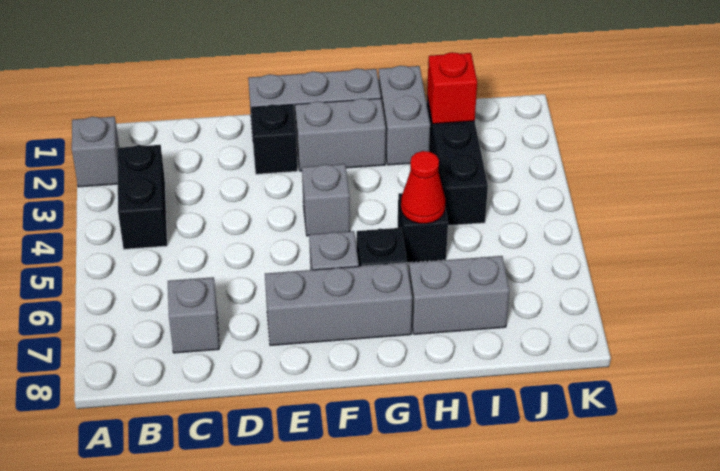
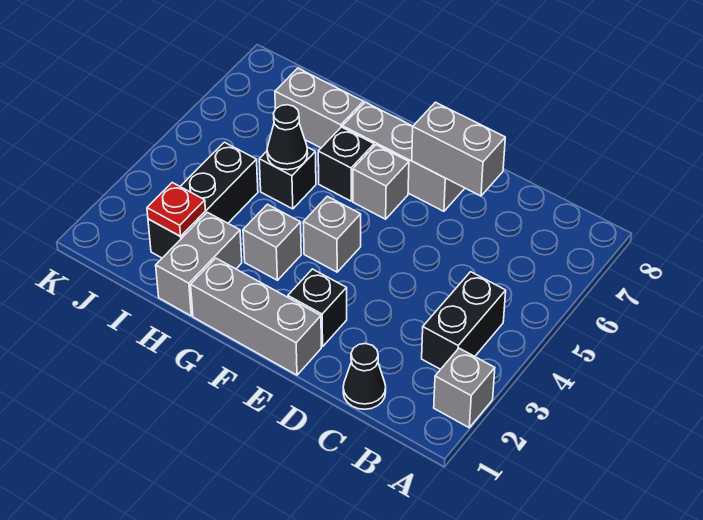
none -> black cone C1 level 1
grey brick C7 level 1 -> grey brick G3 level 1
grey brick F2:G2 level 1 -> grey brick D7:E7 level 2
red cone H5 level 2 -> black cone H5 level 2
red brick I2 level 2 -> red plate I2 level 2

